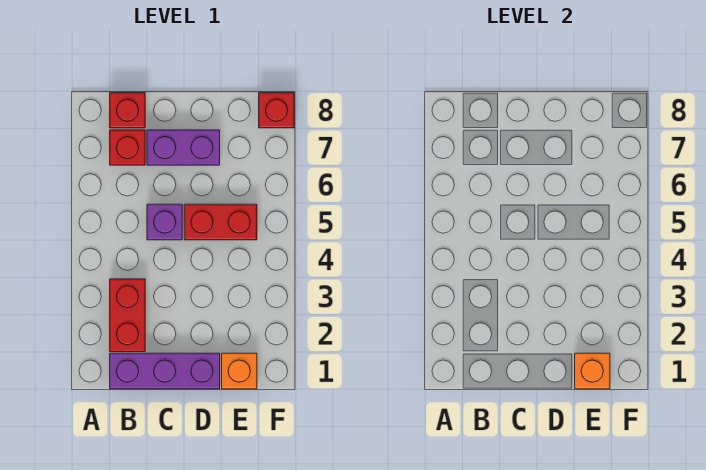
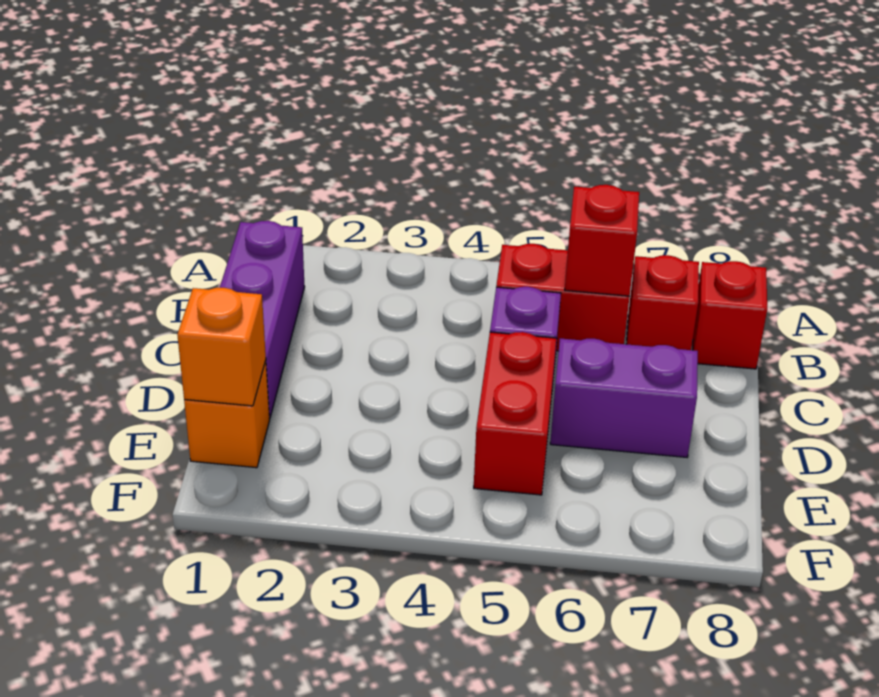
red brick B2:B3 level 1 -> red brick B5:B6 level 1
purple brick C7:D7 level 1 -> purple brick D6:D7 level 1
red brick F8 level 1 -> red brick B6 level 2

